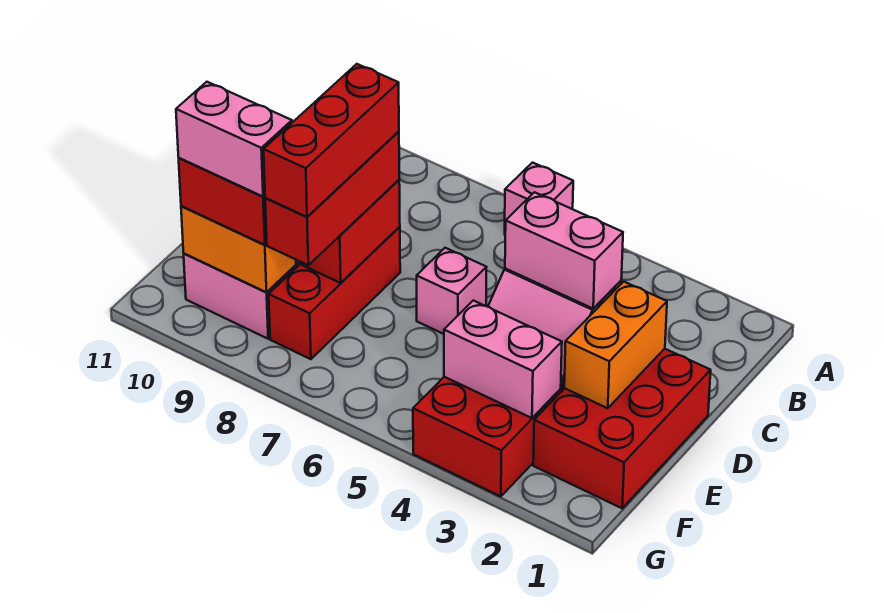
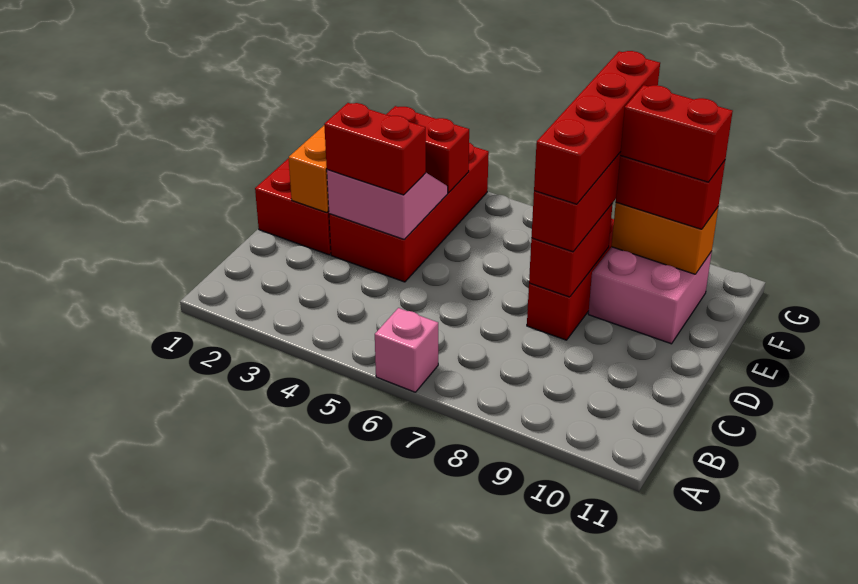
pink brick D3:D4 level 3 -> red brick D3:D4 level 3
pink brick D6 level 1 -> none
red brick D8:F8 level 4 -> red brick D8:G8 level 4
pink brick F3:F4 level 2 -> red brick F3:F4 level 2
pink brick F9:F10 level 4 -> red brick F9:F10 level 4

